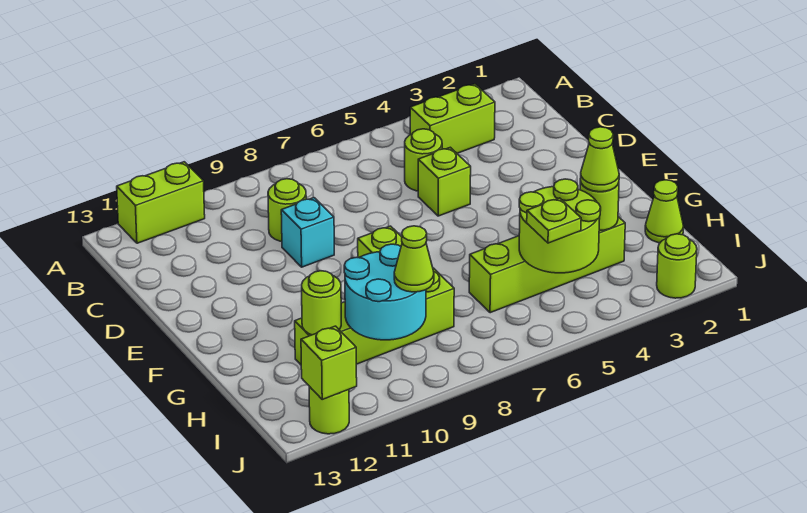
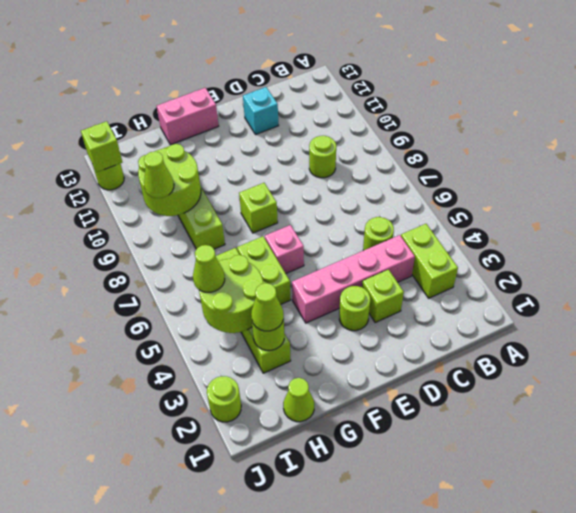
lime brick A11:A12 level 1 -> lime brick G5:G6 level 1
none -> pink brick C4:F4 level 1
lime brick D5 level 1 -> lime brick D3 level 1
cyan brick D9 level 1 -> cyan brick D12 level 1
none -> pink brick F6 level 1
none -> pink brick F13:G13 level 1
cyan round brick H9:I10 level 2 -> lime round brick H9:I10 level 2
lime round brick H11 level 2 -> lime round brick E3 level 1
lime plate I5 level 3 -> lime cone I5 level 3

